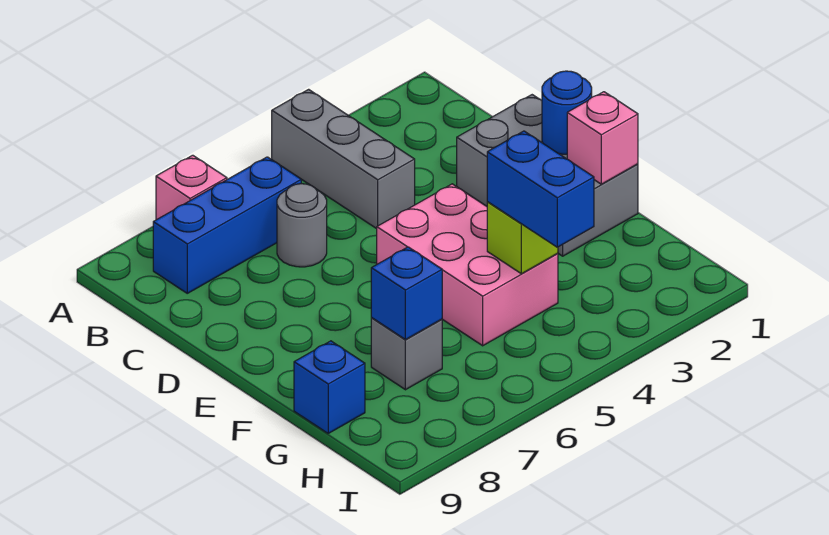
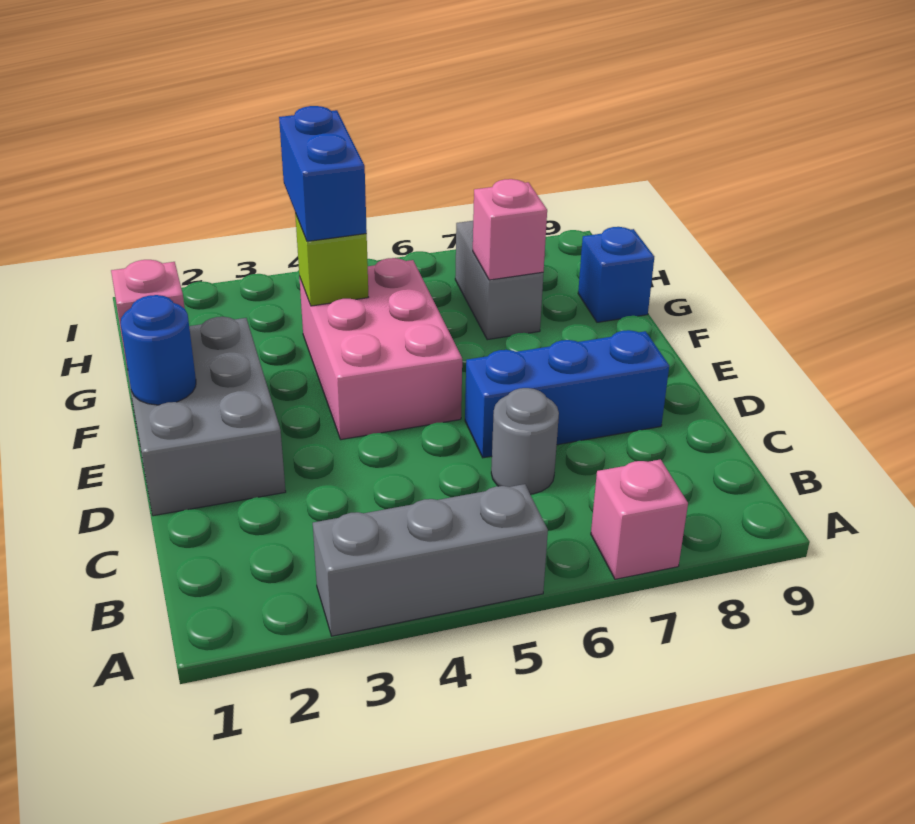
grey brick A4:C4 level 1 -> grey brick A3:A5 level 1
blue brick B6:B8 level 1 -> blue brick D6:D8 level 1
grey brick G7 level 1 -> grey brick G7:H7 level 1
blue brick G7 level 2 -> pink brick G7 level 2

